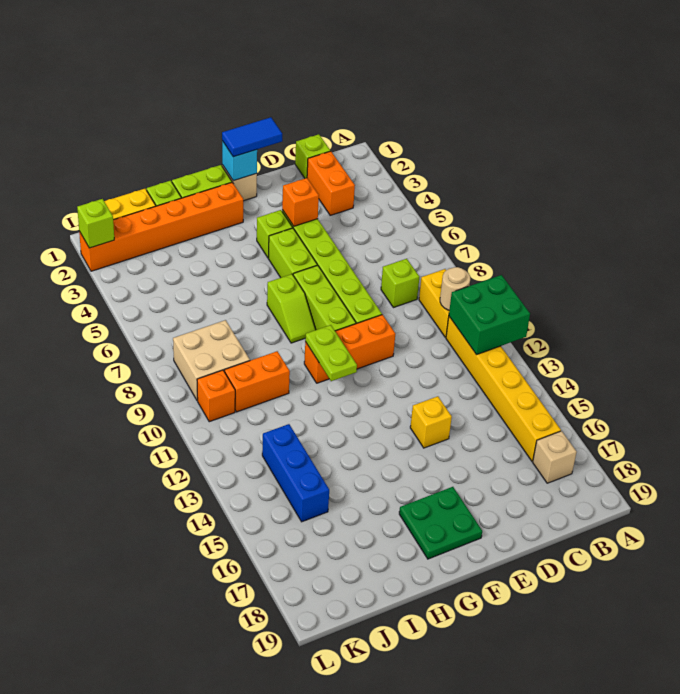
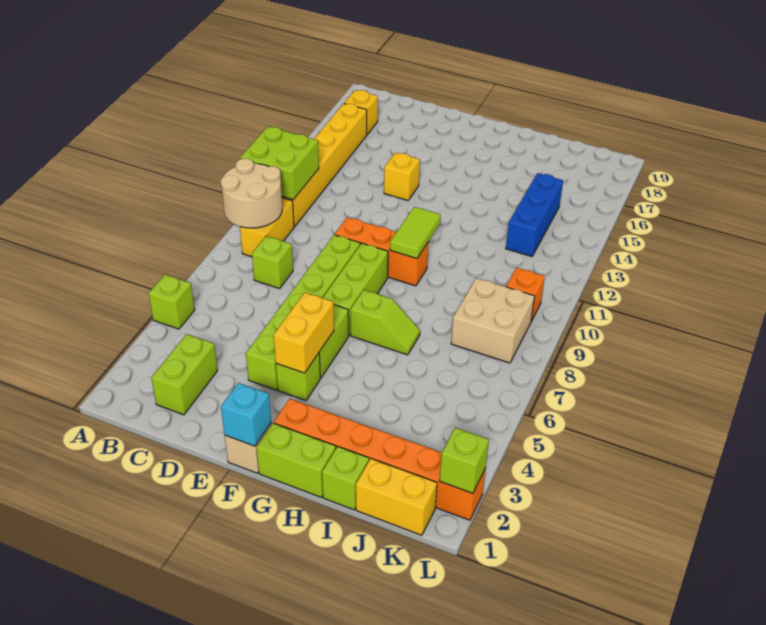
green brick A11:B12 level 2 -> lime brick A11:B12 level 2
tan round brick B10 level 2 -> tan round brick A9:B10 level 2
tan brick B17 level 1 -> yellow brick B17 level 1
lime brick C1 level 1 -> lime brick A5 level 1
orange brick C2:C3 level 1 -> lime brick C2:C3 level 1
blue tile E1:F1 level 3 -> none
orange brick E4 level 2 -> none
none -> yellow brick F4:F5 level 2
green plate F17:G18 level 1 -> none
lime slope G7:G8 level 1 top 7 -> lime slope G7:H7 level 1 top G
lime plate G10:G11 level 2 -> lime tile G10:G11 level 2
orange brick I10:J10 level 1 -> none

